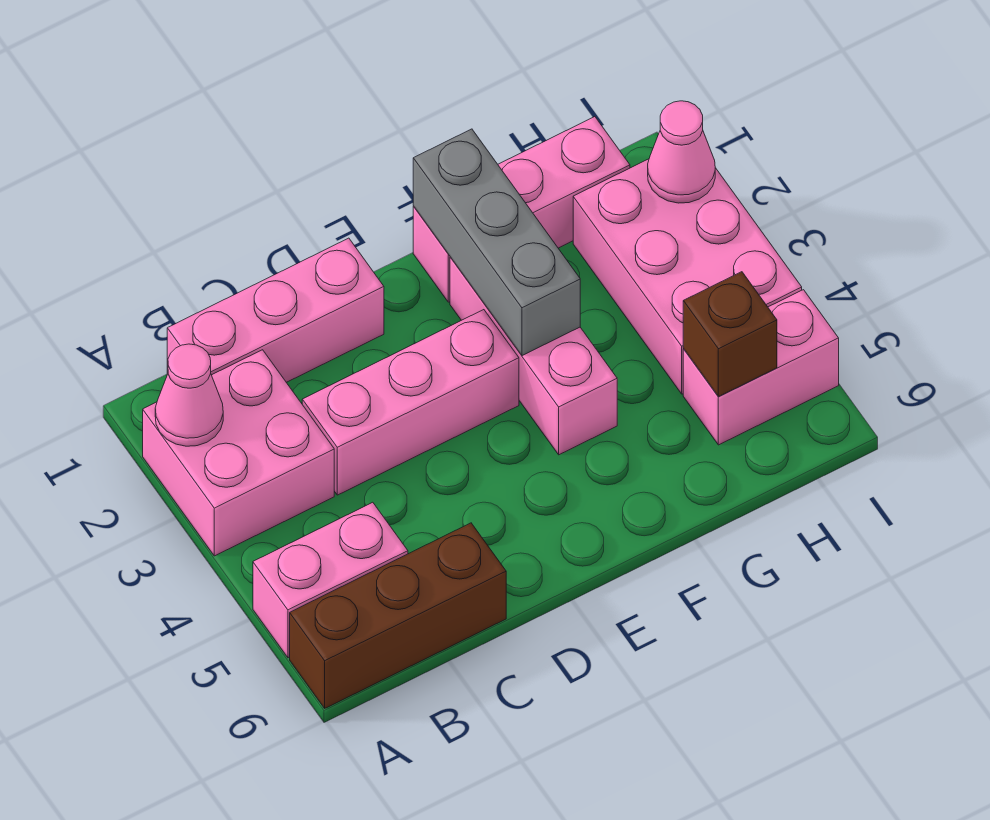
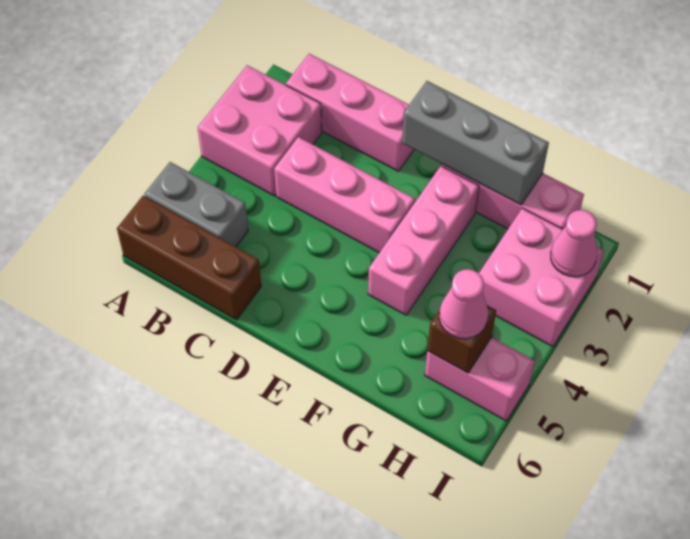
pink cone A2 level 2 -> pink cone H5 level 3
pink brick A5:B5 level 1 -> grey brick A5:B5 level 1
grey brick F1:F3 level 2 -> grey brick E1:G1 level 2
pink brick H2:I4 level 1 -> pink brick H2:I3 level 1

